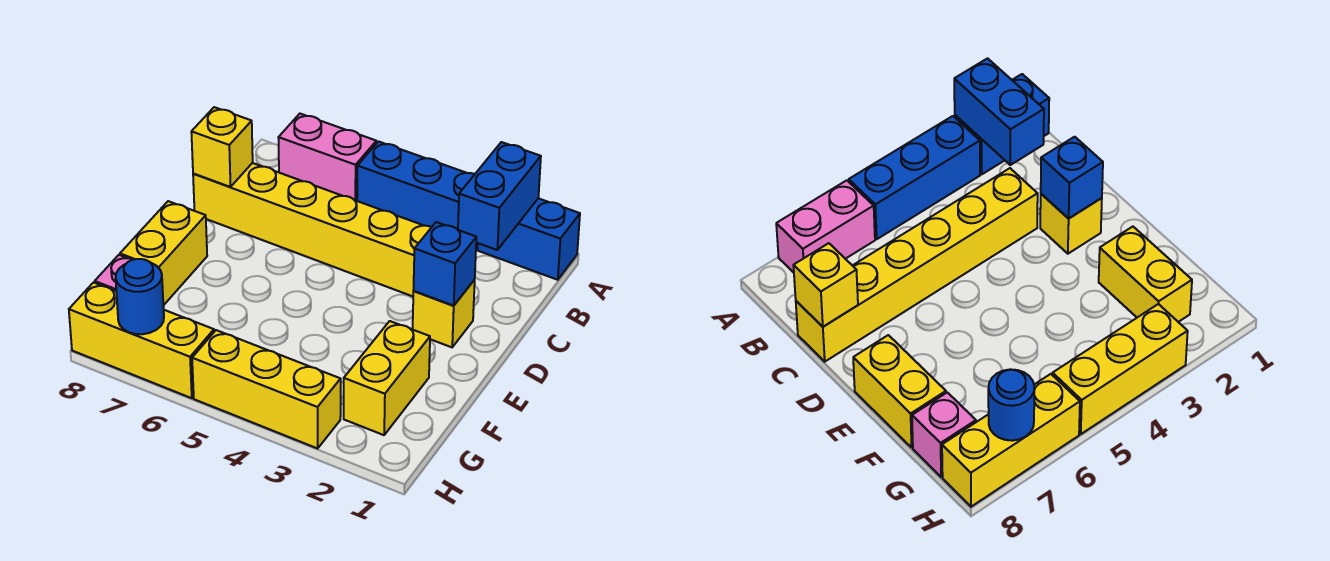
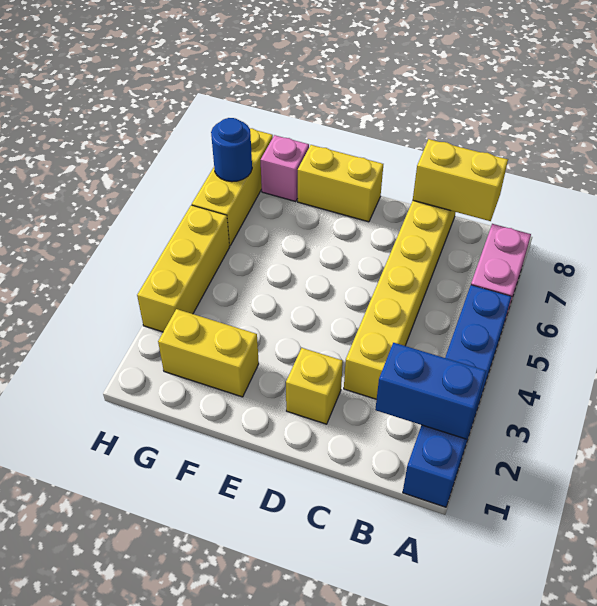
yellow brick C8 level 2 -> yellow brick B8:C8 level 2
blue brick D2 level 2 -> none

